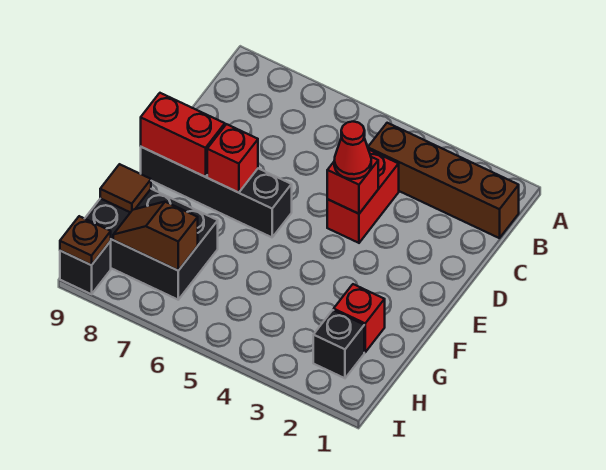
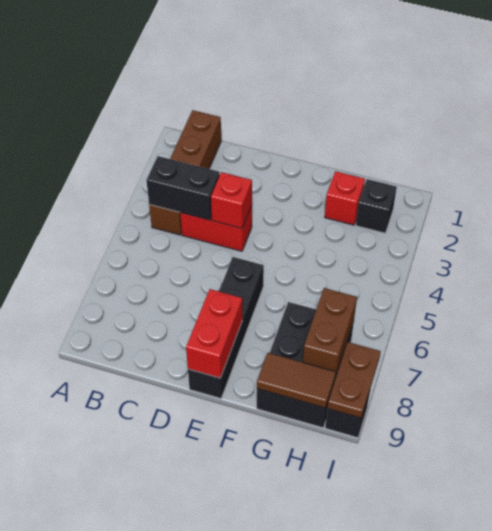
none -> black brick B4:C4 level 2
red cone D4 level 3 -> none
red brick E7 level 2 -> none
brown tile G9 level 2 -> brown tile G9:H9 level 2
brown slope H7:H8 level 2 top 7 -> brown brick H7:H8 level 2
brown plate I9 level 2 -> brown plate I8:I9 level 2

